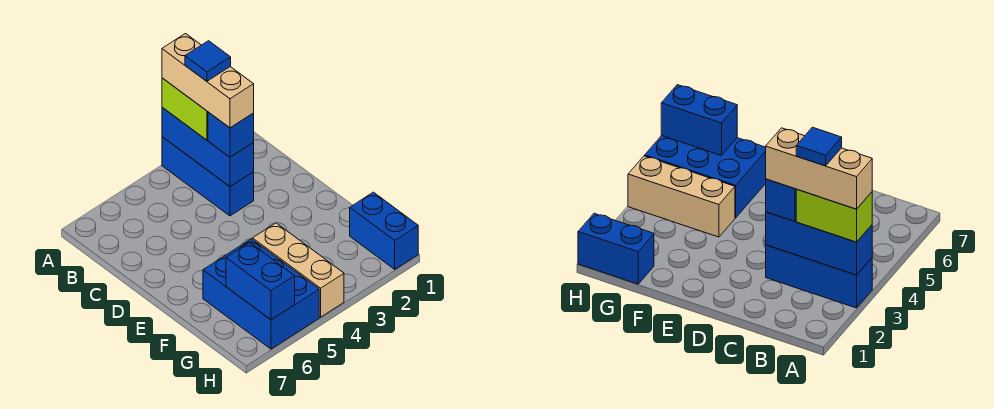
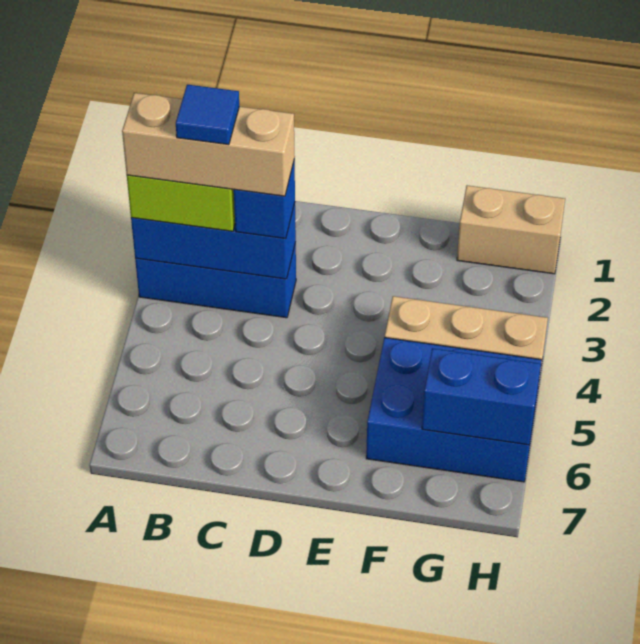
blue brick G1:H1 level 1 -> tan brick G1:H1 level 1

